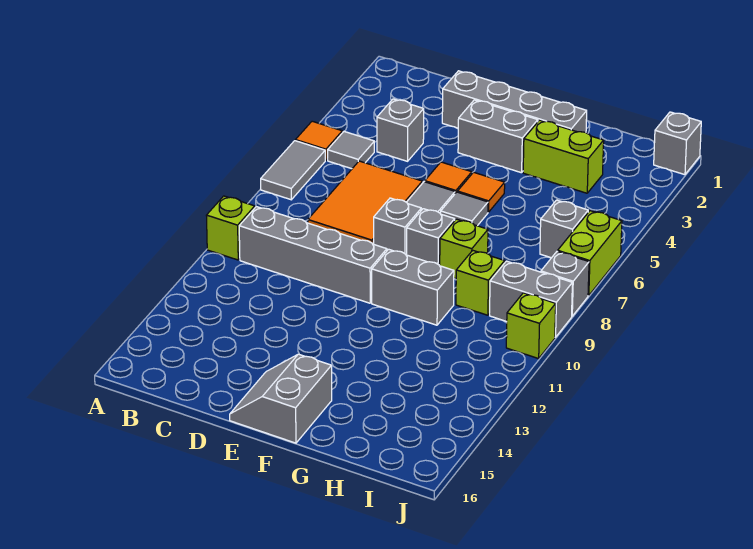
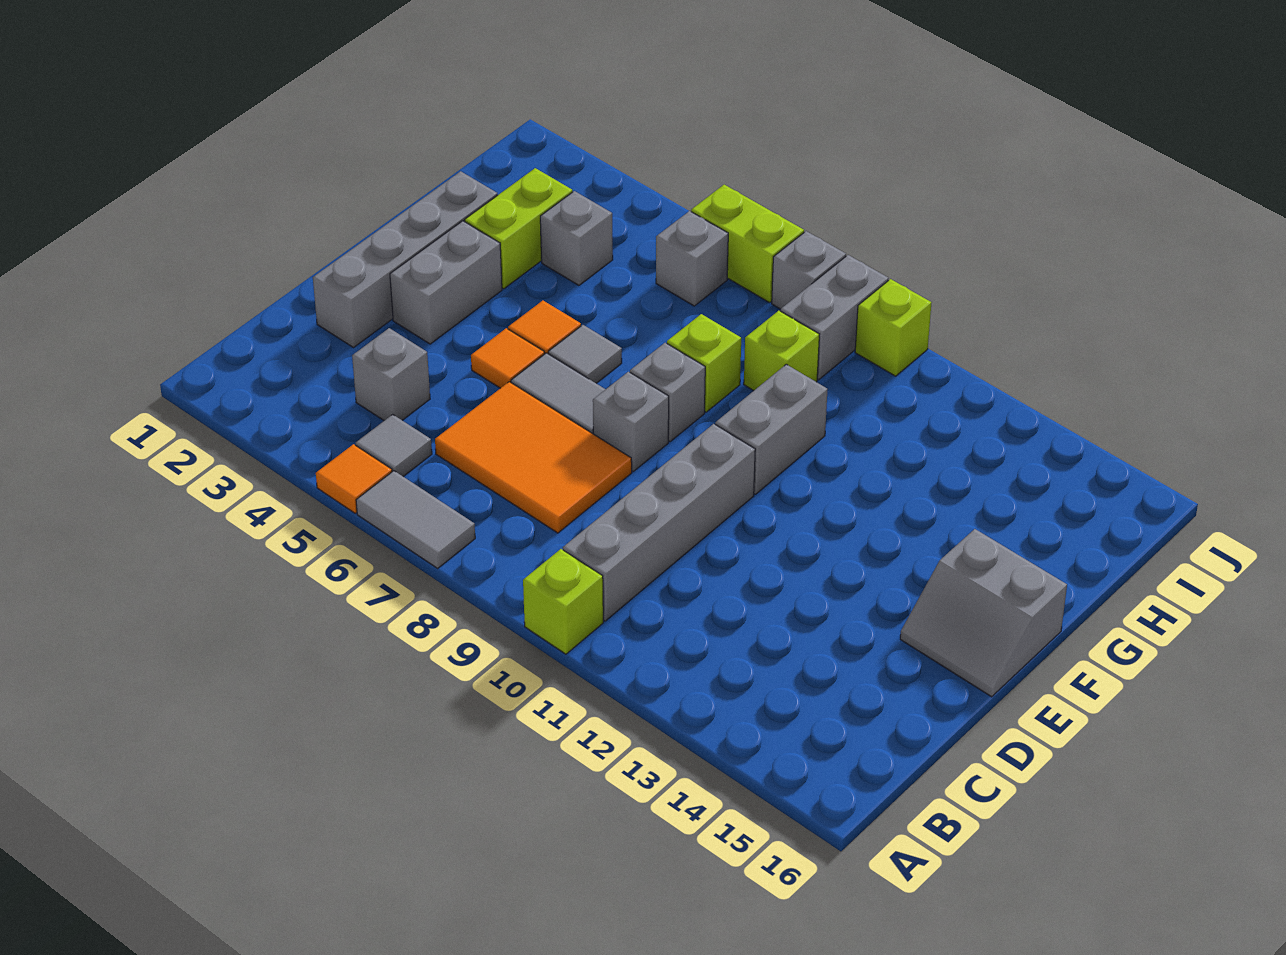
grey brick J1 level 1 -> grey brick H4 level 1

